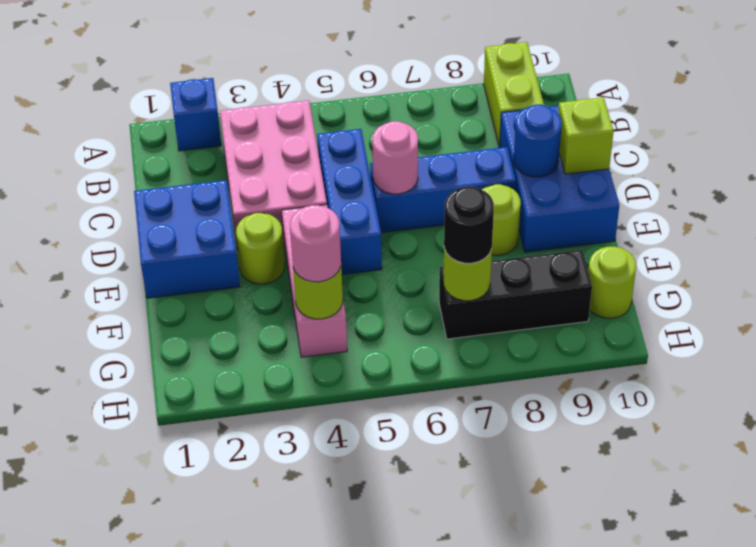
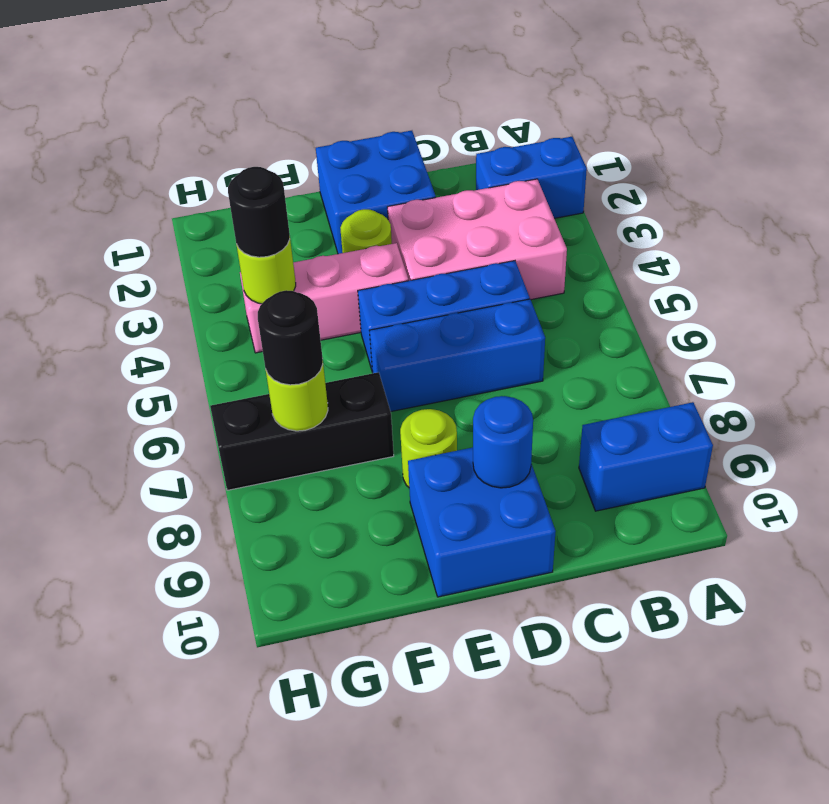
blue brick A2 level 1 -> blue brick A2:B2 level 1
lime brick A9:B9 level 1 -> blue brick A9:B9 level 1
blue brick C9:E10 level 1 -> blue brick D9:E10 level 1
blue brick D6:D8 level 1 -> blue brick C6:E6 level 1
pink round brick D6 level 2 -> none
lime brick D10 level 2 -> none
pink round brick G4 level 3 -> black round brick G4 level 3
black brick G7:G9 level 1 -> black brick F7:H7 level 1
lime round brick G10 level 1 -> none

